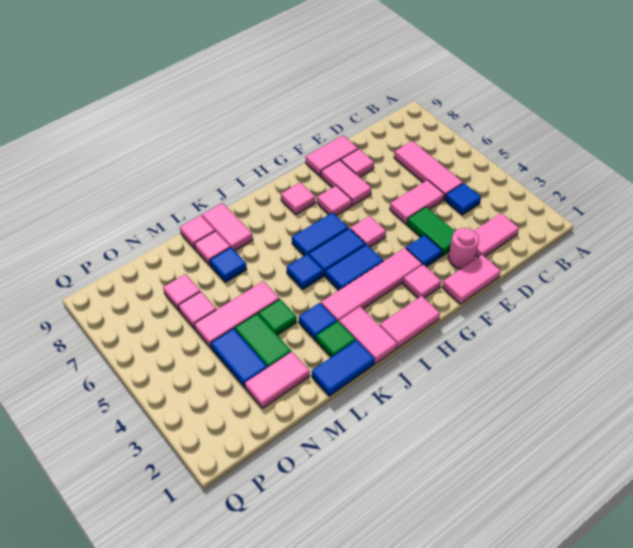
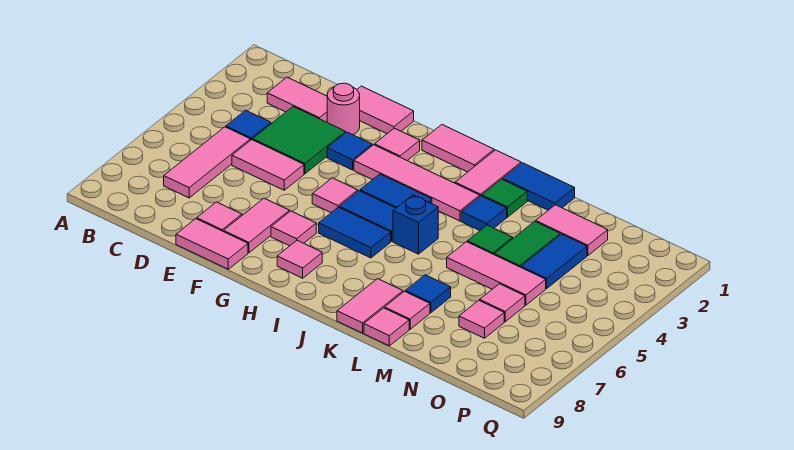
green tile E3:E4 level 1 -> green tile D3:E4 level 1
blue tile J5 level 1 -> blue brick J5 level 1

